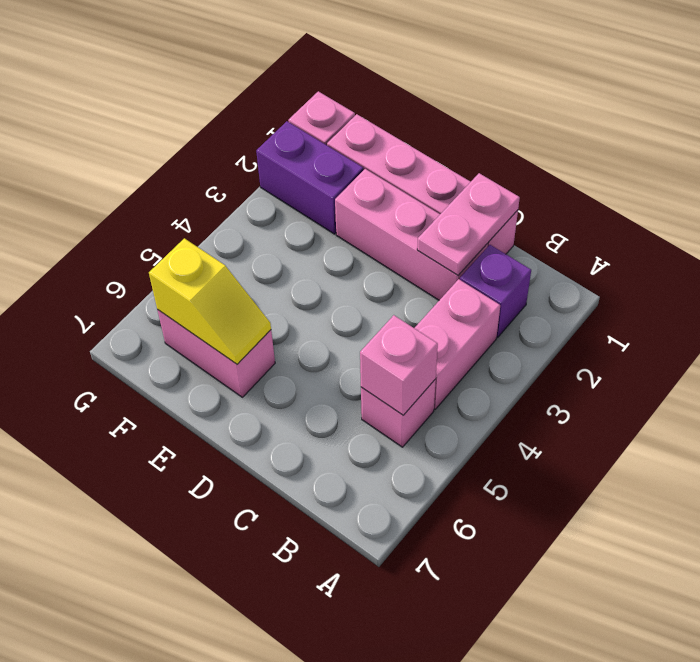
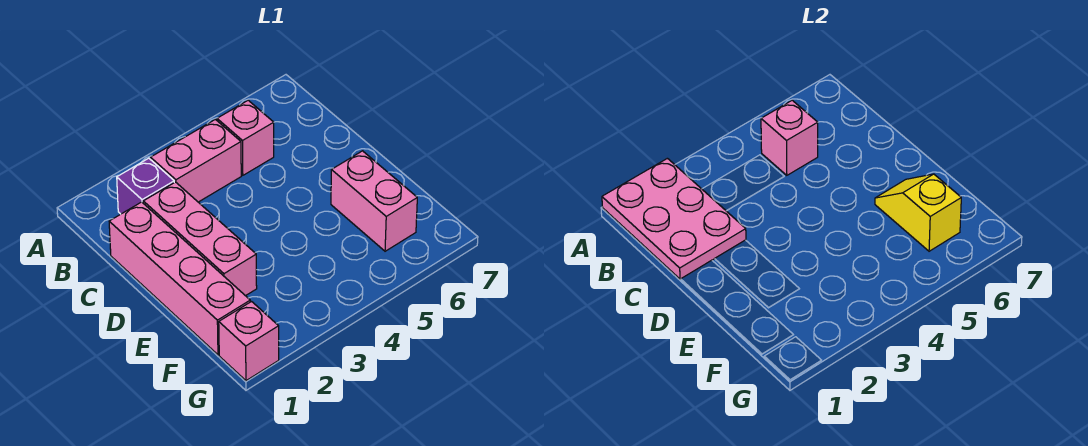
pink plate C1:C2 level 2 -> pink plate A1:C2 level 2
purple brick F2:G2 level 1 -> none

